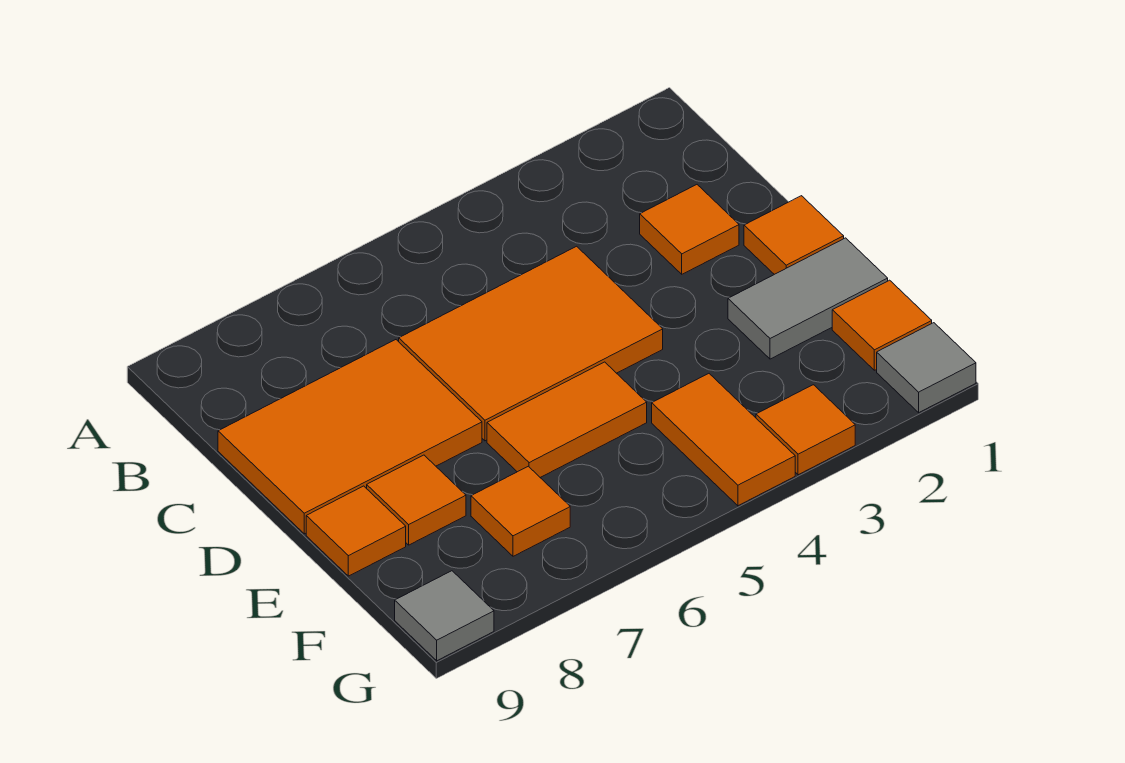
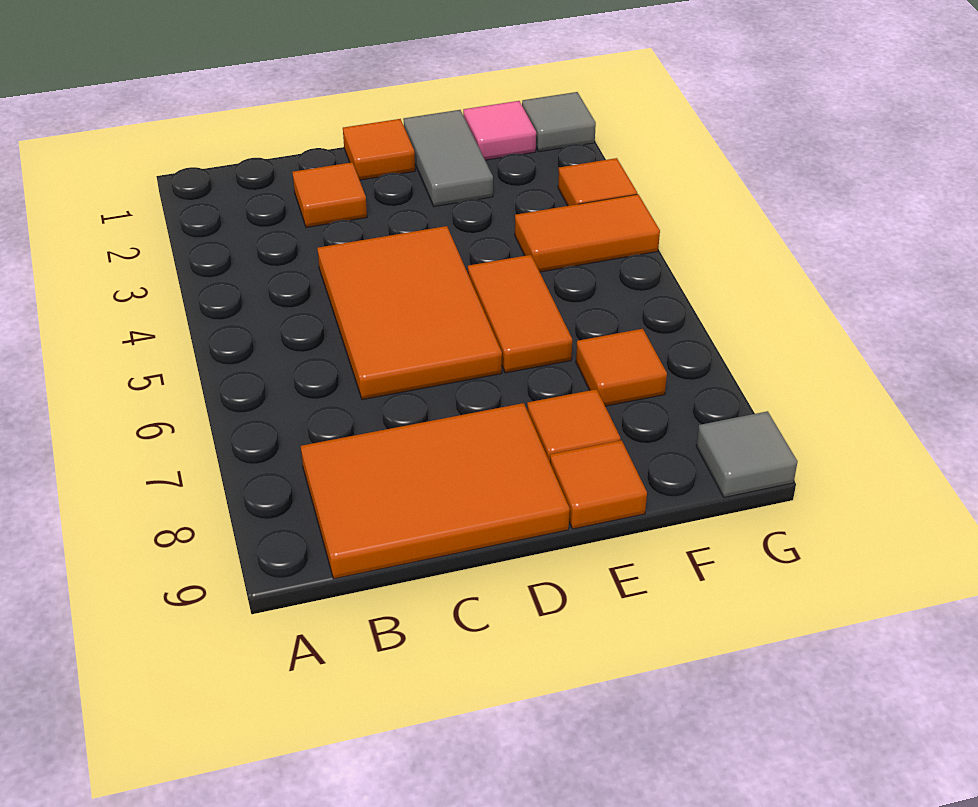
orange tile C7:D9 level 1 -> orange tile B8:D9 level 1
orange tile F1 level 1 -> pink tile F1 level 1

